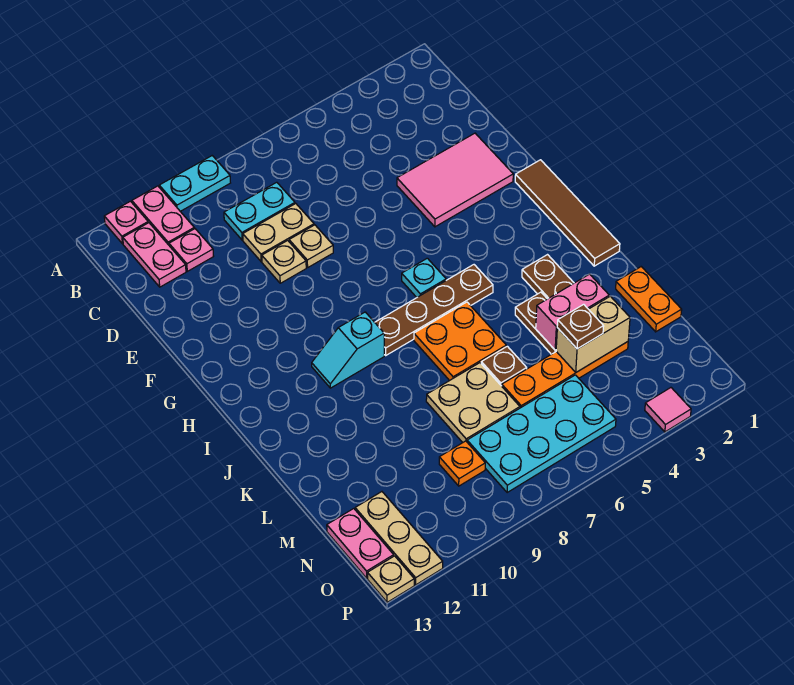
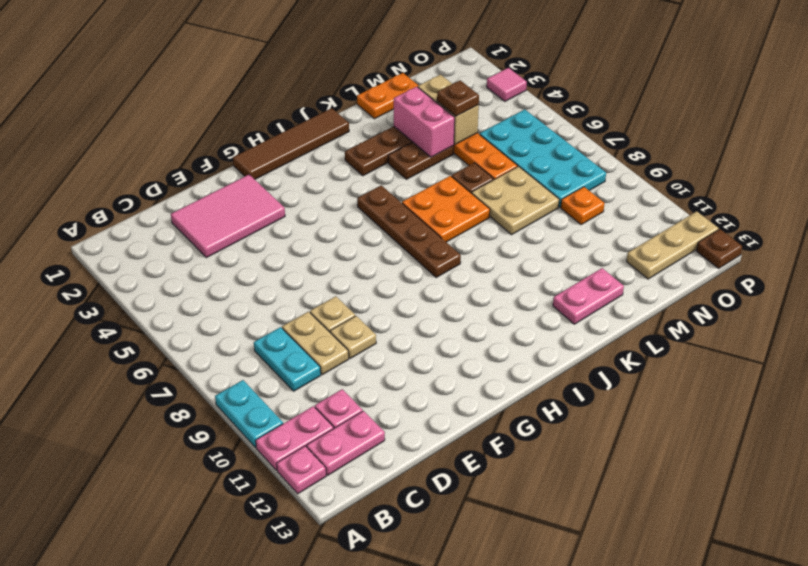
pink tile E2:F4 level 1 -> pink tile D2:F3 level 1
cyan plate H6 level 1 -> none
cyan slope I9:I10 level 1 top 9 -> none
pink plate N13:O13 level 1 -> pink plate K12:L12 level 1
tan plate P13 level 1 -> brown plate P13 level 1

